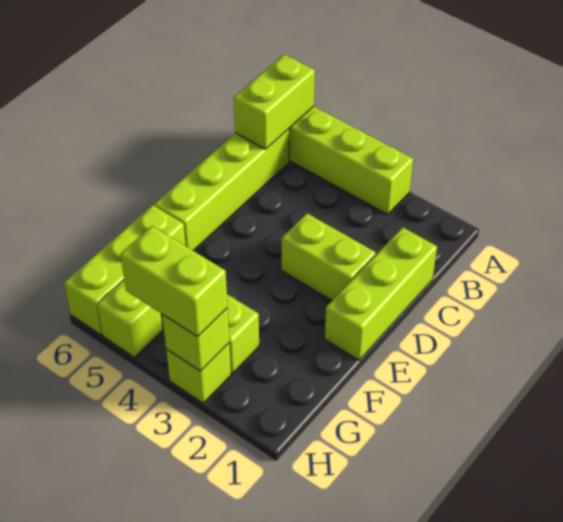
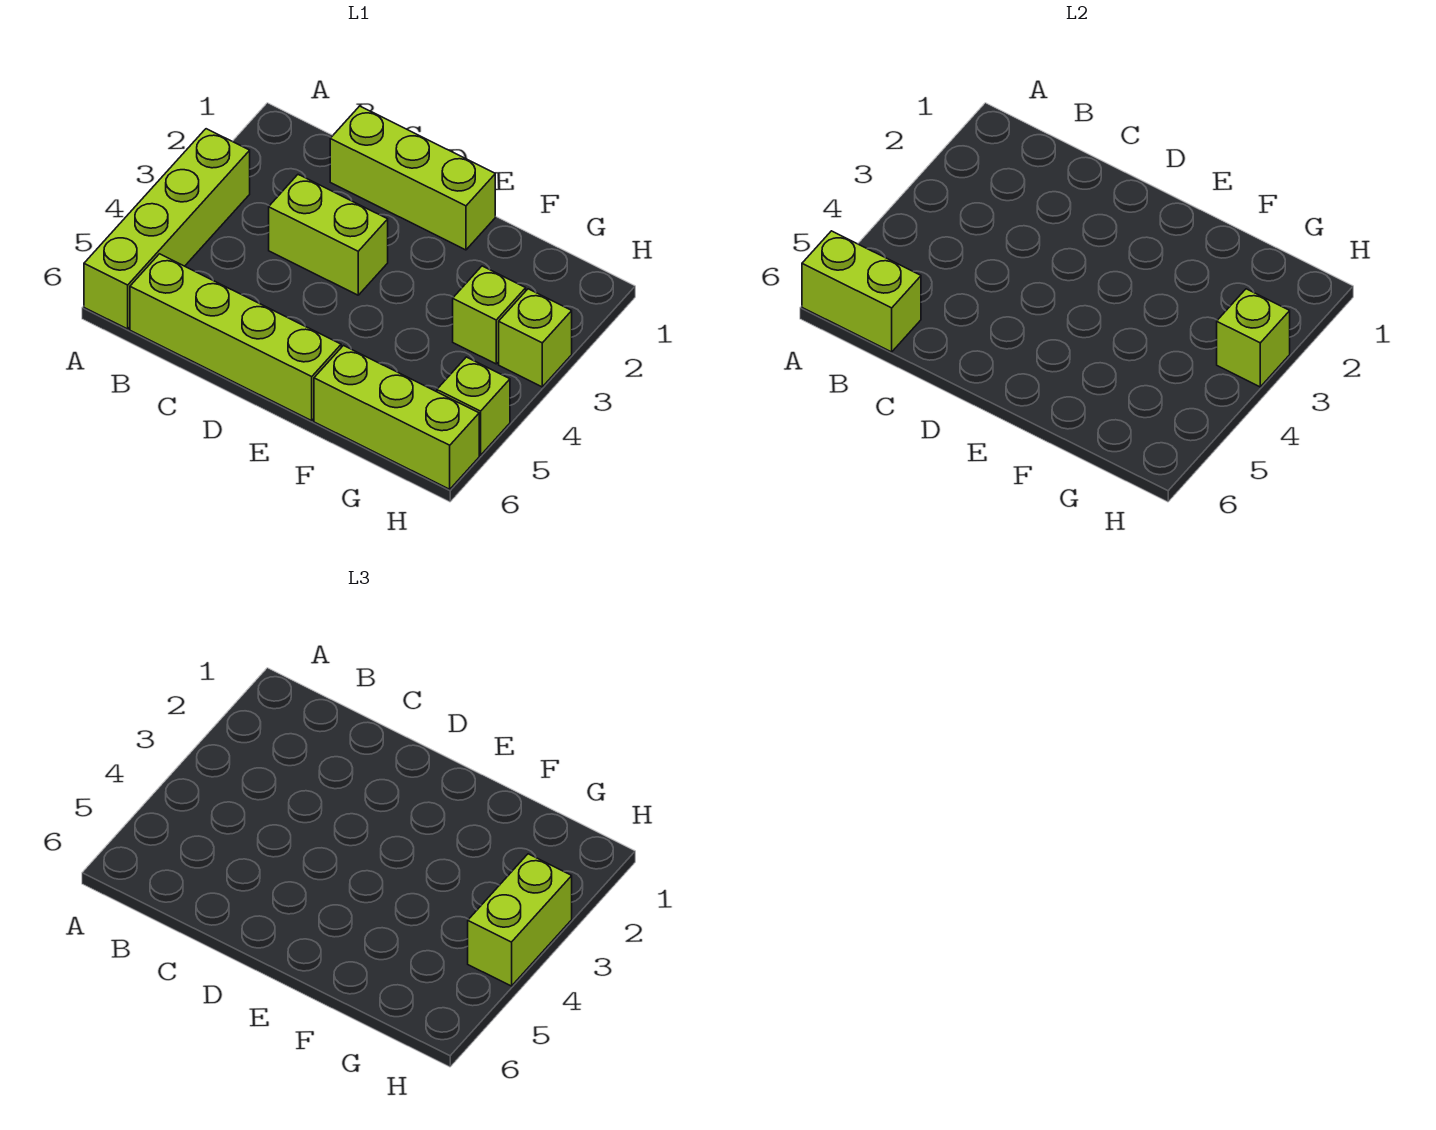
lime brick D2:D3 level 1 -> lime brick C3:D3 level 1

